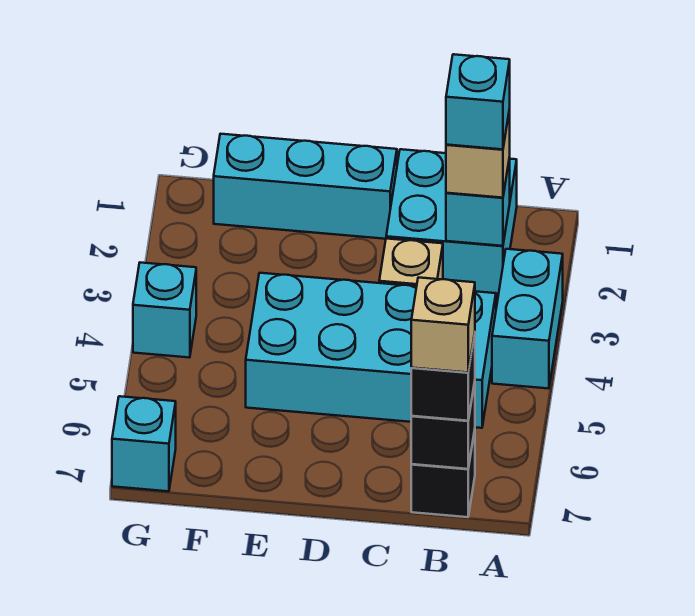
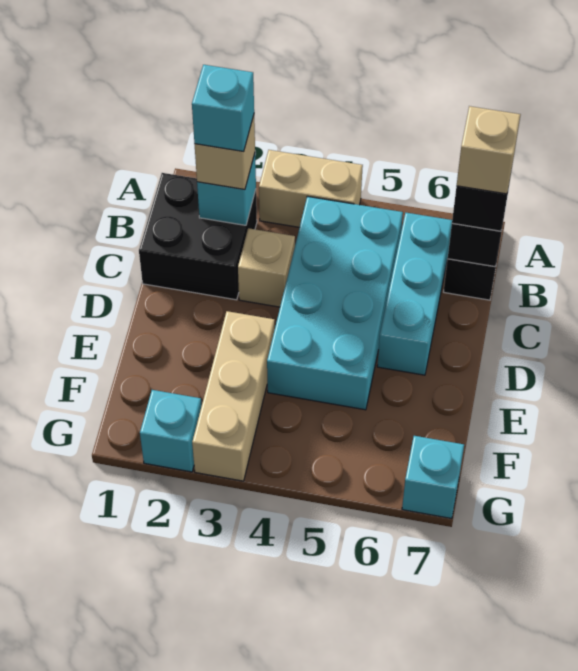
cyan brick A3:A4 level 1 -> tan brick A3:A4 level 1
cyan brick B1:C2 level 1 -> black brick B1:C2 level 1
cyan brick D1:F1 level 1 -> cyan brick B6:D6 level 1
none -> tan brick E3:G3 level 1
cyan brick G4 level 1 -> cyan brick G2 level 1

